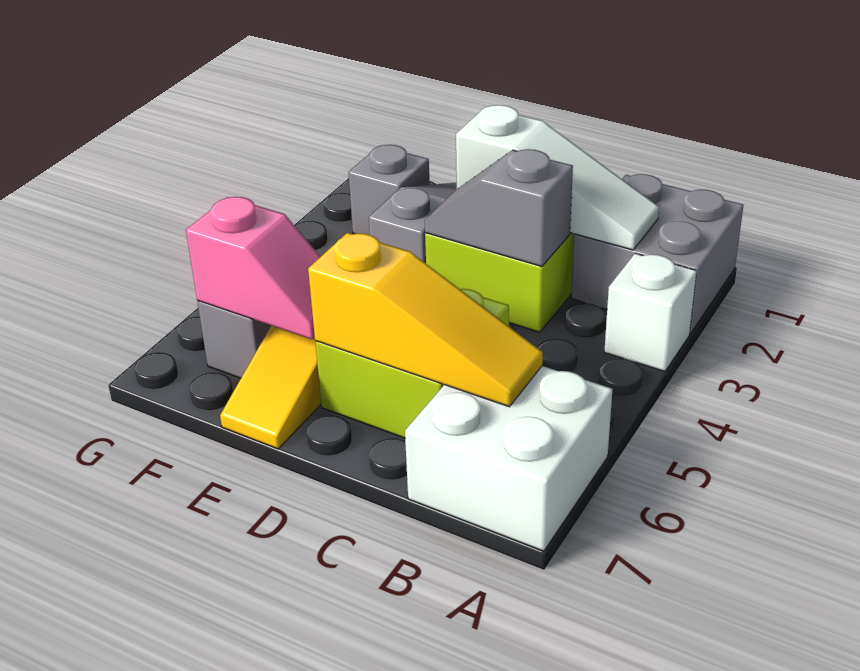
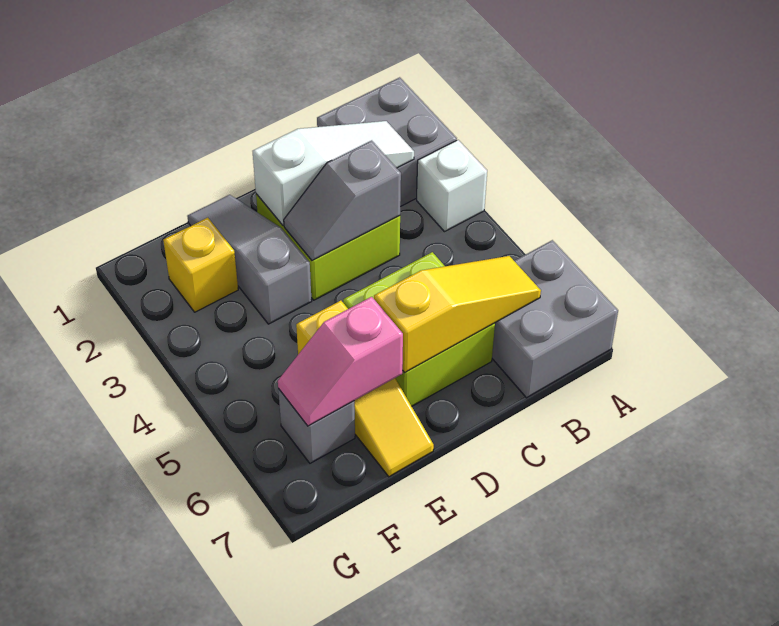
white brick A6:B7 level 1 -> grey brick A6:B7 level 1
pink slope E6:F6 level 2 top F -> pink slope E6:F6 level 2 top E
grey brick F2 level 1 -> yellow brick F2 level 1

